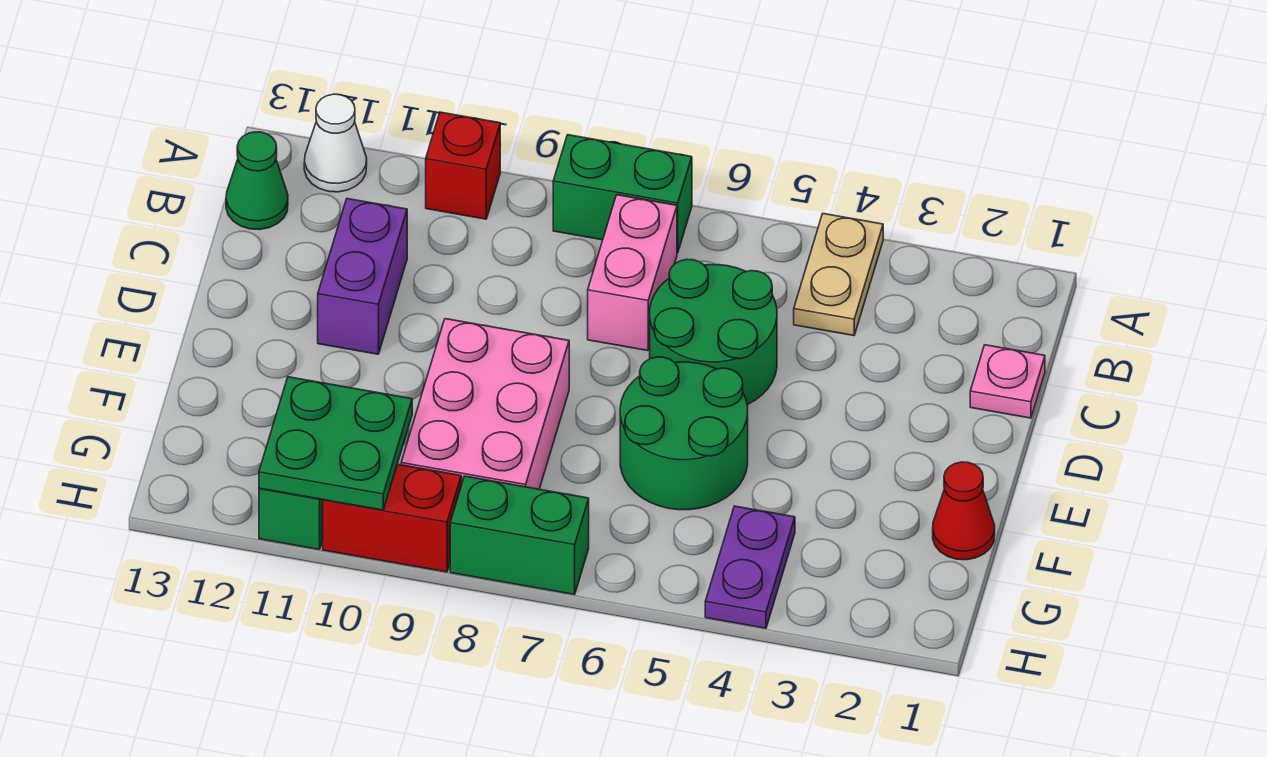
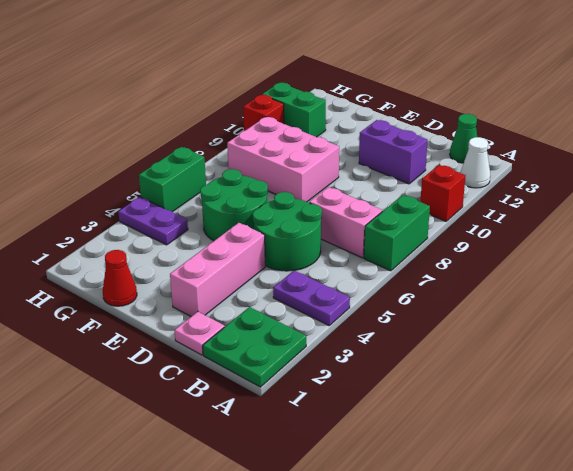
tan plate A4:B4 level 1 -> purple plate A4:B4 level 1
none -> pink brick D2:D4 level 1
green plate G10:H11 level 2 -> green plate A1:B2 level 1
green brick H7:H8 level 1 -> green brick H5:H6 level 1
red brick H9:H10 level 1 -> red brick H10 level 1

